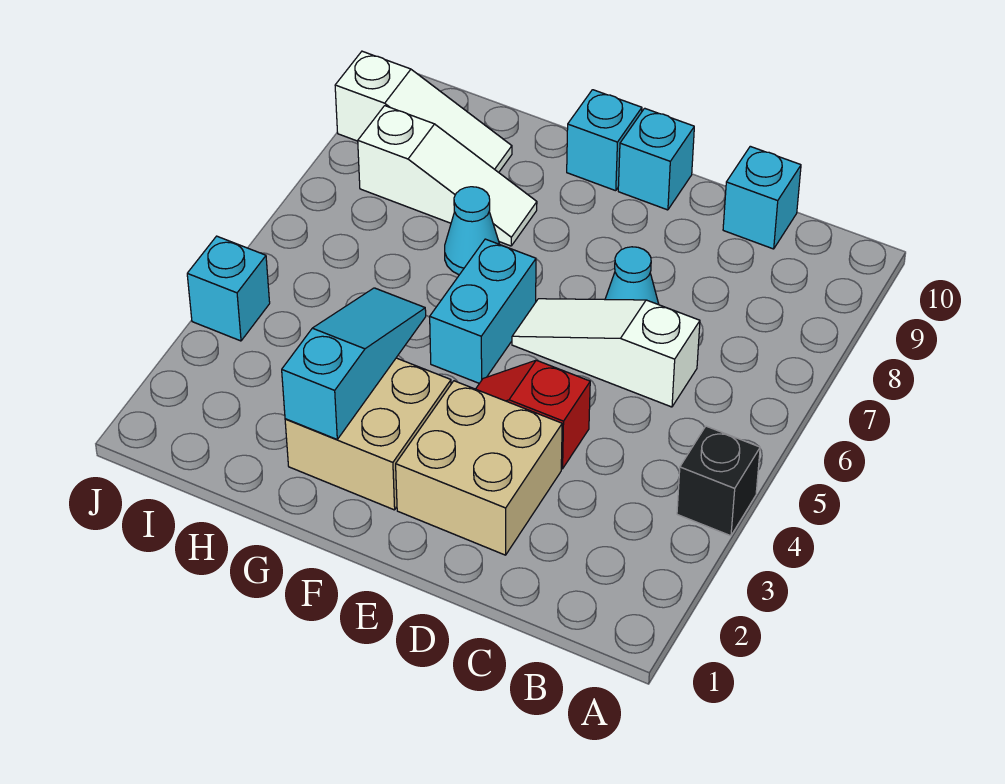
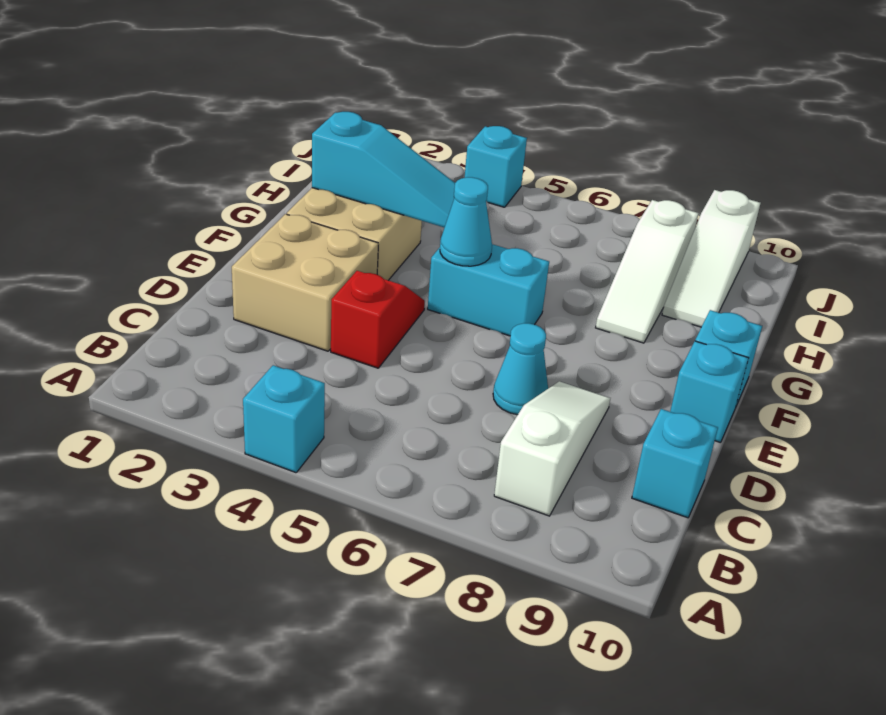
black brick A4 level 1 -> cyan brick A4 level 1
white slope C6:E6 level 1 top C -> white slope B8:D8 level 1 top B
cyan cone G7 level 1 -> cyan cone F5 level 2

